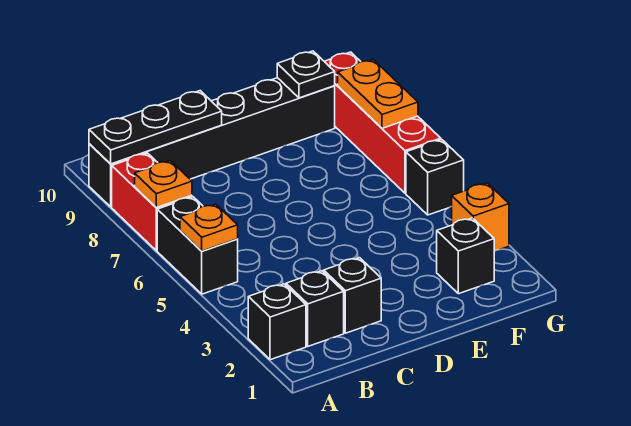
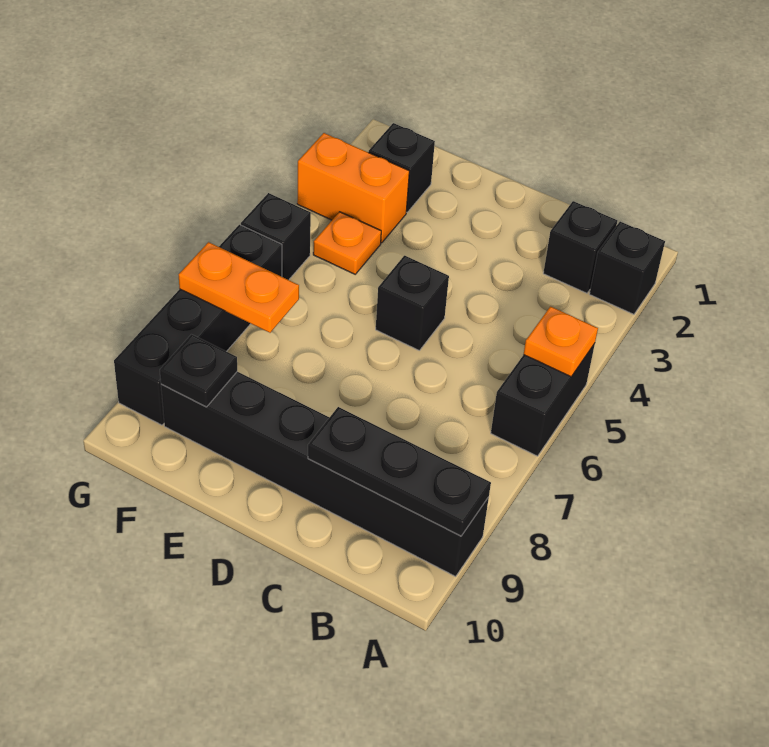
red brick A7:A8 level 1 -> none
orange plate A7 level 2 -> orange plate F4 level 1
black brick C2 level 1 -> black brick D5 level 1
orange brick G3 level 1 -> orange brick F3:G3 level 1
red brick G6:G9 level 1 -> black brick G6:G9 level 1
orange plate G7:G8 level 2 -> orange plate F7:G7 level 2

